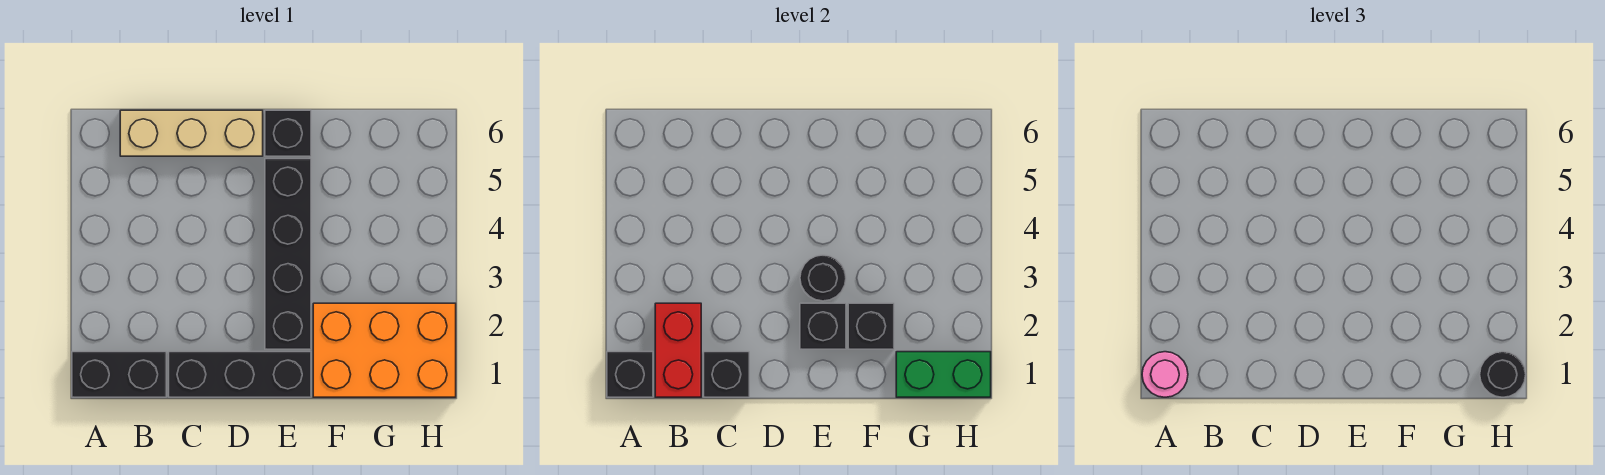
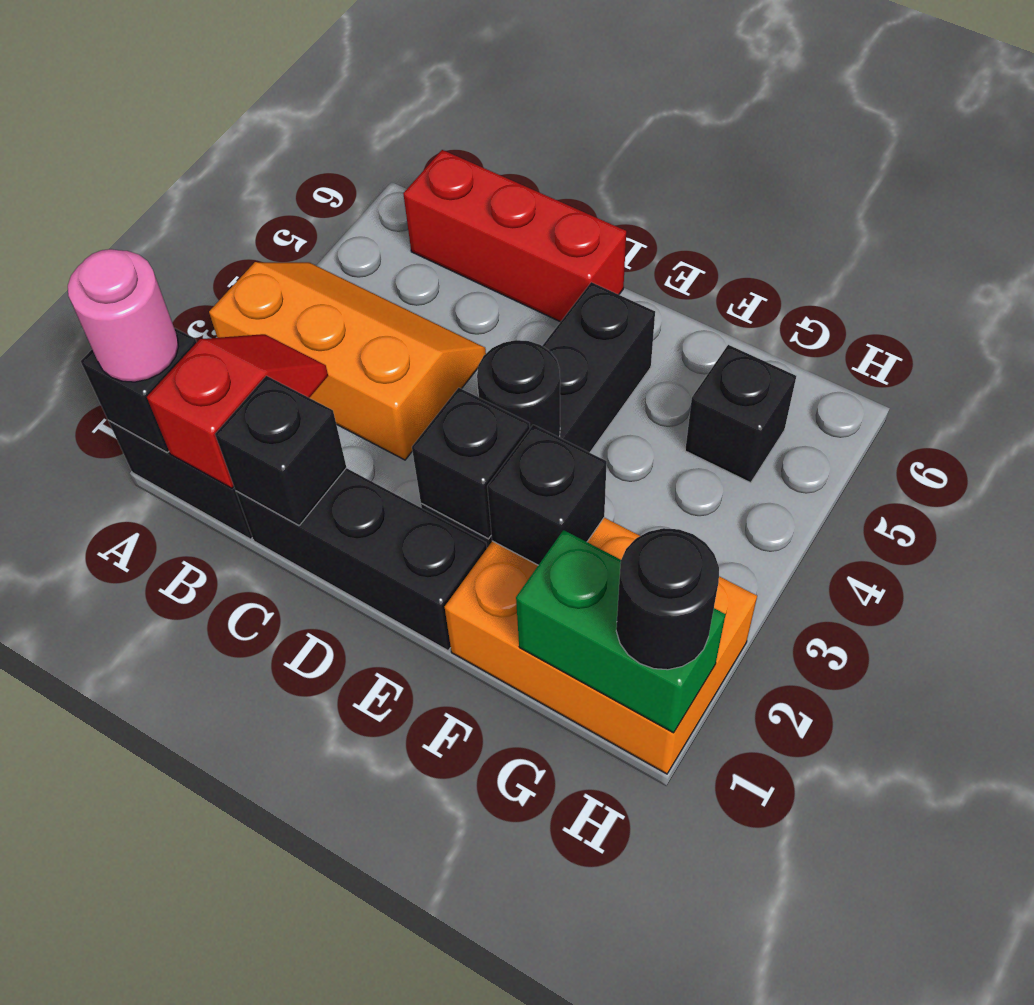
none -> orange slope A3:C4 level 1 top 3
red brick B1:B2 level 2 -> red slope B1:B2 level 2 top 1
tan brick B6:D6 level 1 -> red brick B6:D6 level 1
black brick E6 level 1 -> black brick G5 level 1

